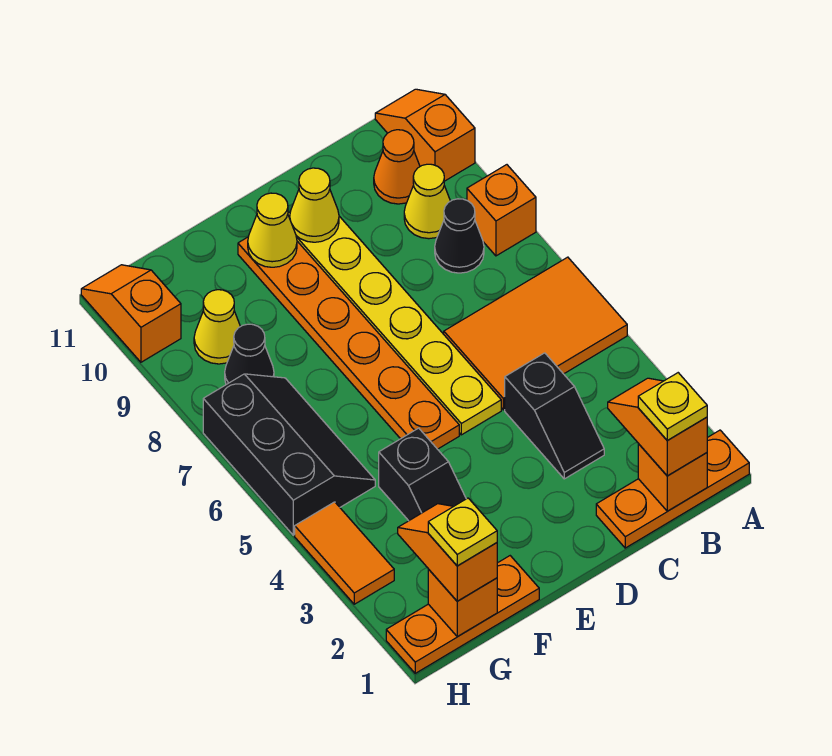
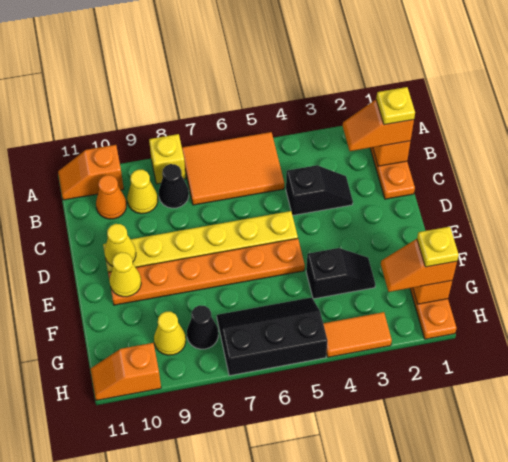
orange tile A5:C6 level 1 -> orange tile A5:B7 level 1
orange brick A8 level 1 -> yellow brick A8 level 1

